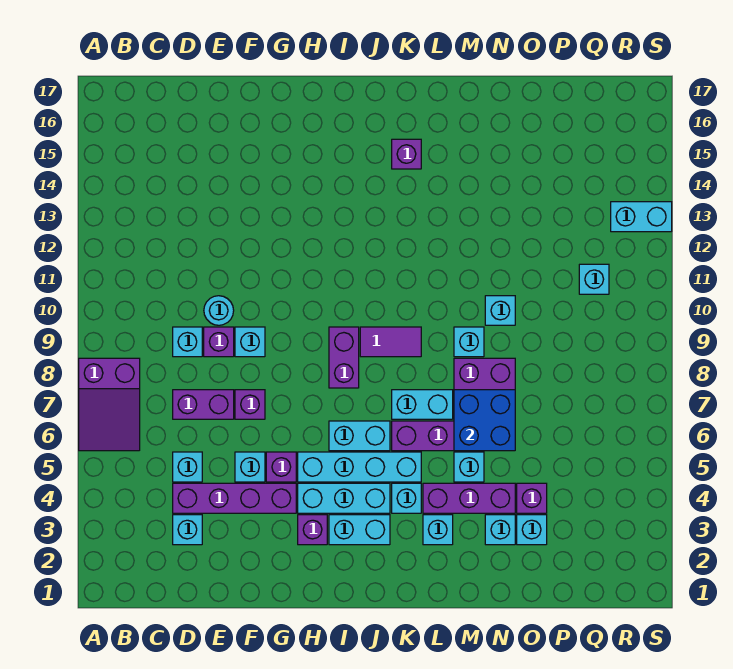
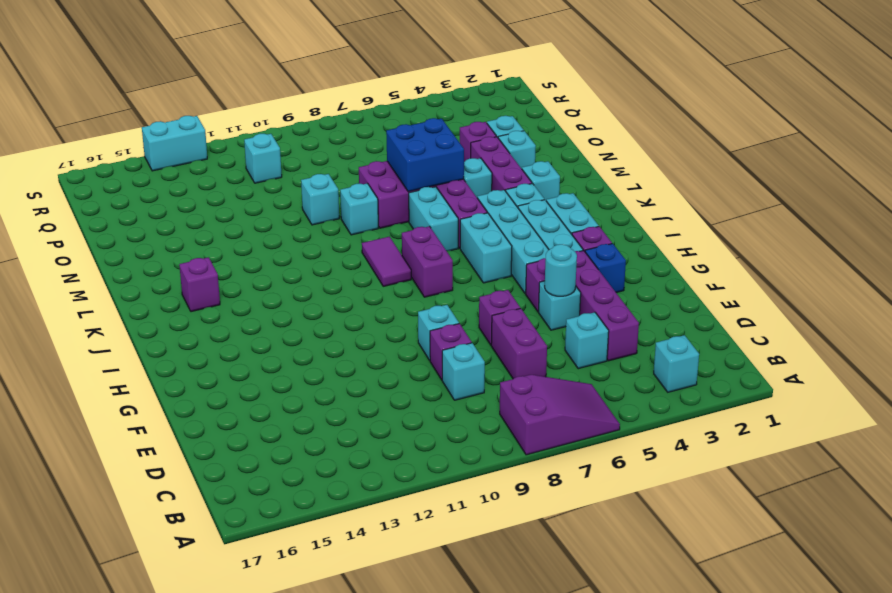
cyan brick D3 level 1 -> cyan brick B3 level 1
cyan round brick E10 level 1 -> cyan round brick F5 level 2
none -> blue brick G3 level 1
purple brick I8:I9 level 1 -> purple brick I8:J8 level 1
cyan brick R13:S13 level 1 -> cyan brick S13:S14 level 1

